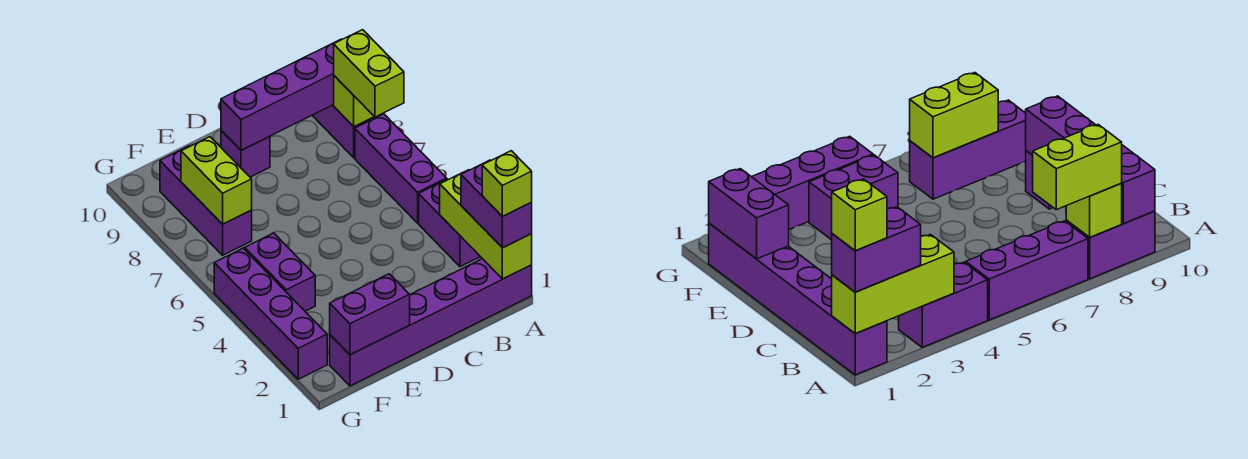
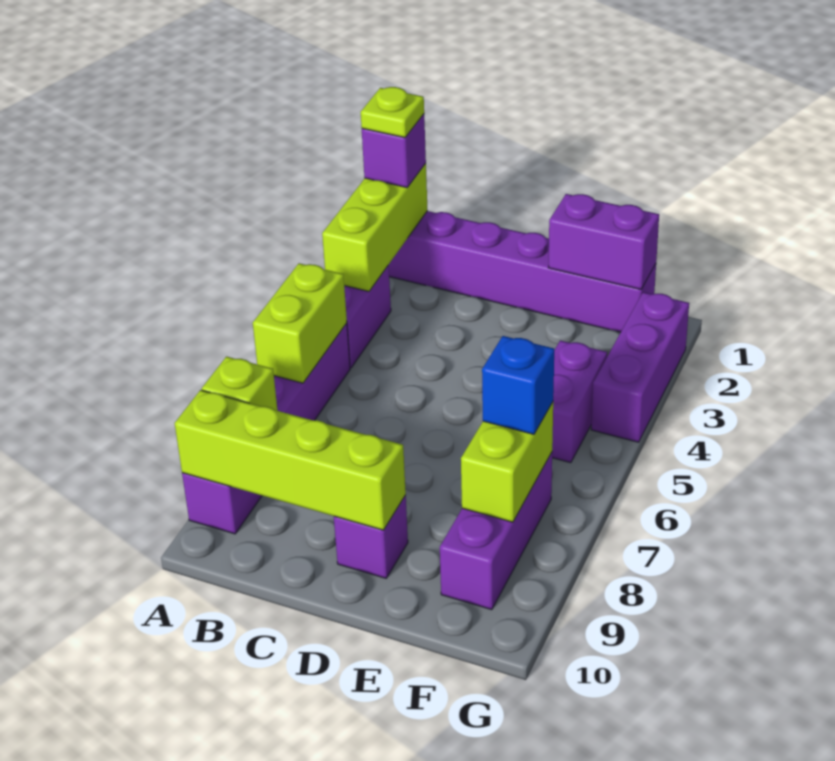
purple brick A1:A2 level 3 -> purple brick A1 level 3
lime brick A1 level 4 -> lime plate A1 level 4
lime brick A7:A8 level 3 -> lime brick A5:A6 level 2
purple brick A9:D9 level 2 -> lime brick A9:D9 level 2
none -> blue brick F7 level 3
purple brick G2:G5 level 1 -> purple brick G2:G4 level 1

